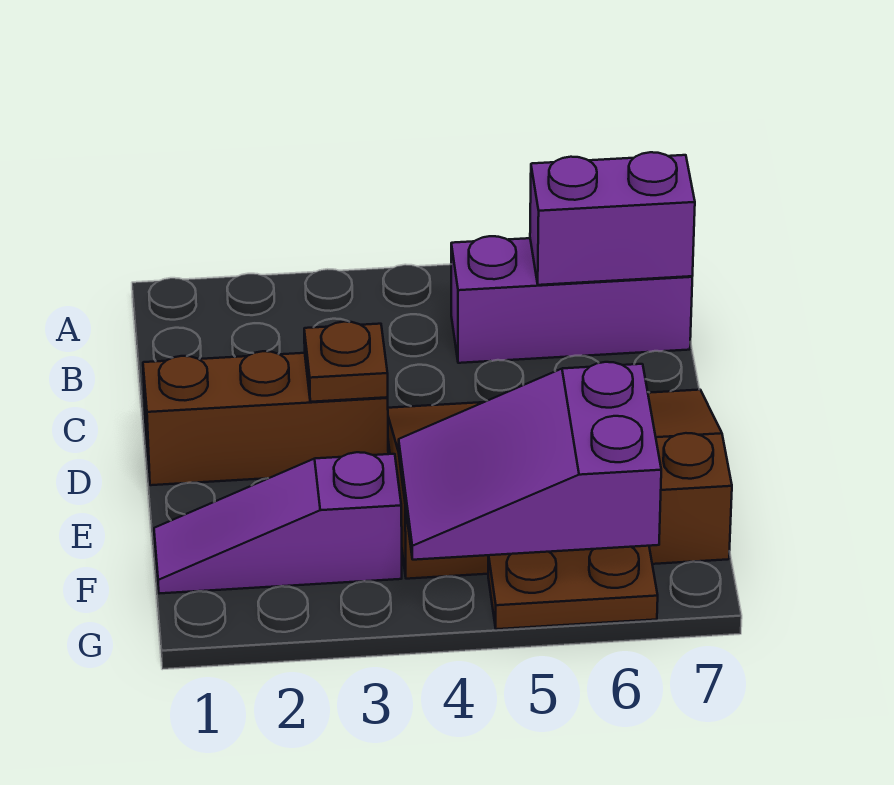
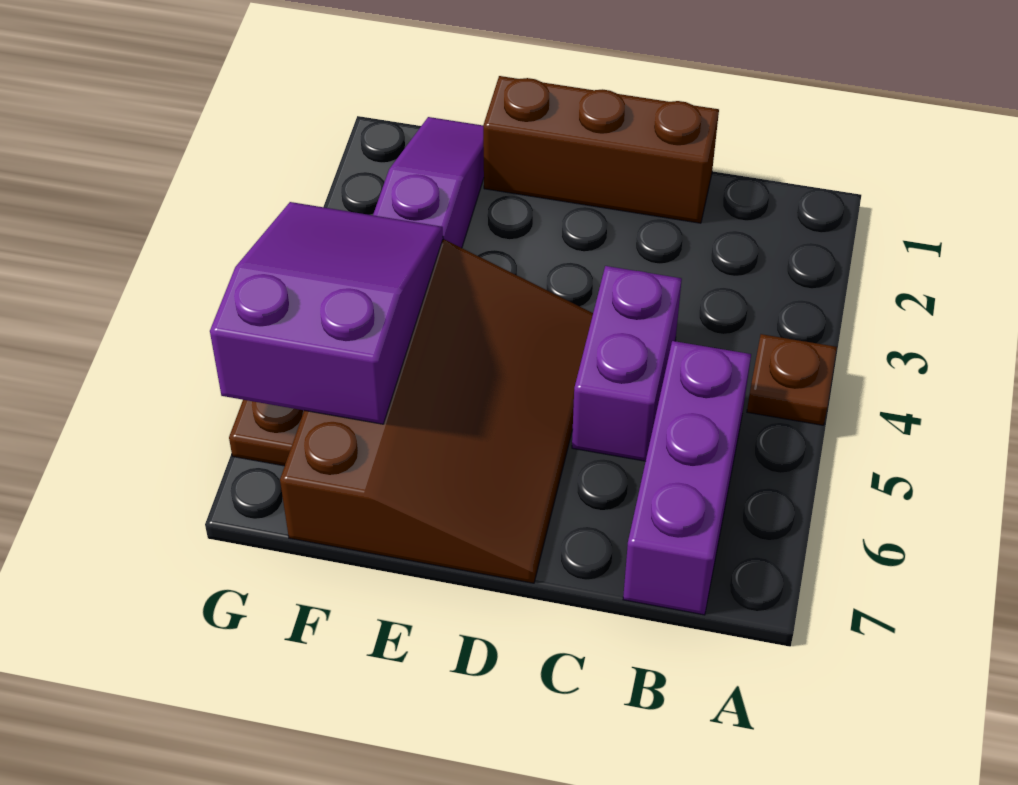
purple brick B6:B7 level 2 -> purple brick C4:C5 level 1
brown brick D1:D3 level 1 -> brown brick C1:E1 level 1
brown plate D3 level 2 -> brown plate A4 level 1

